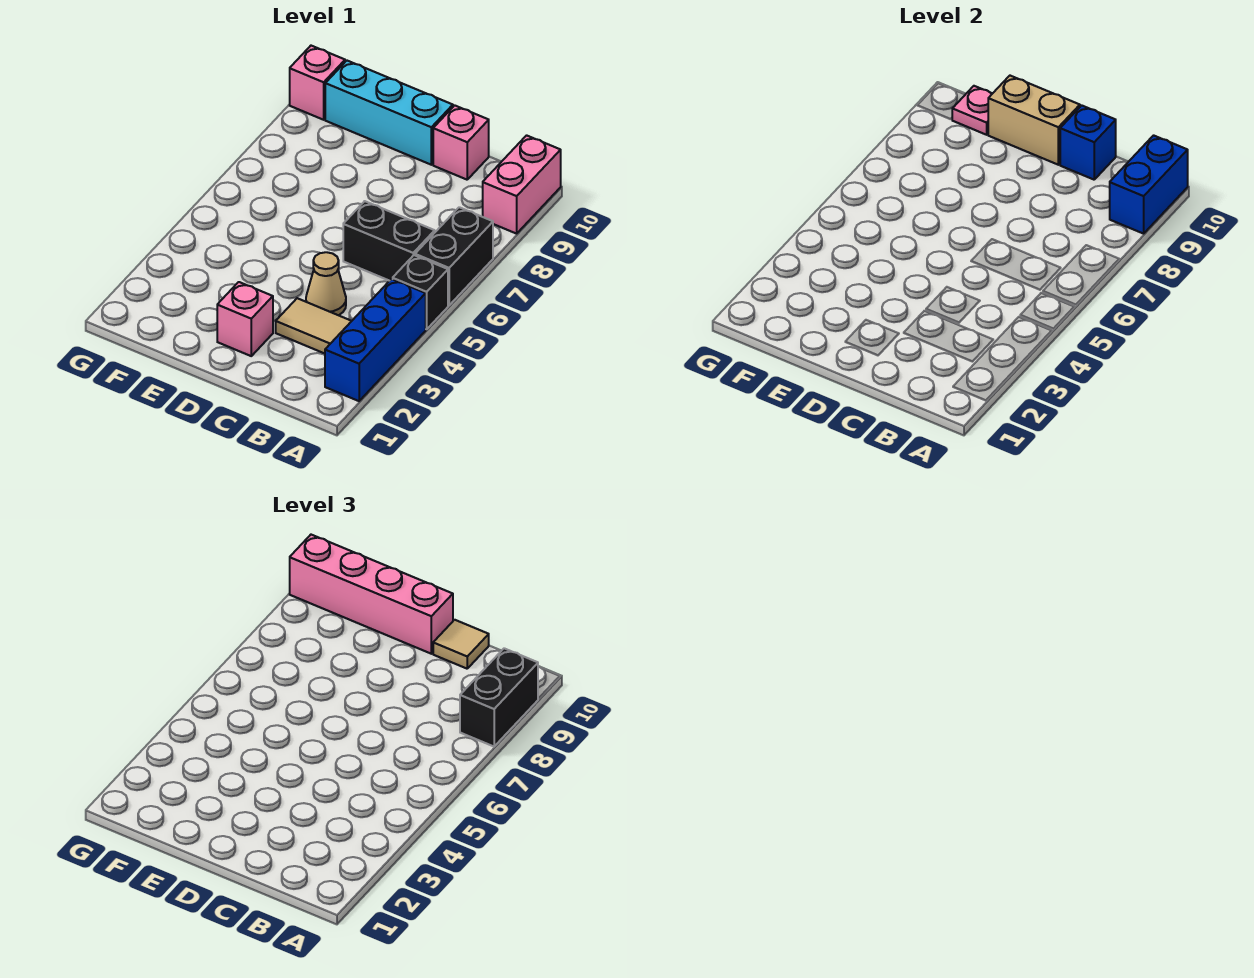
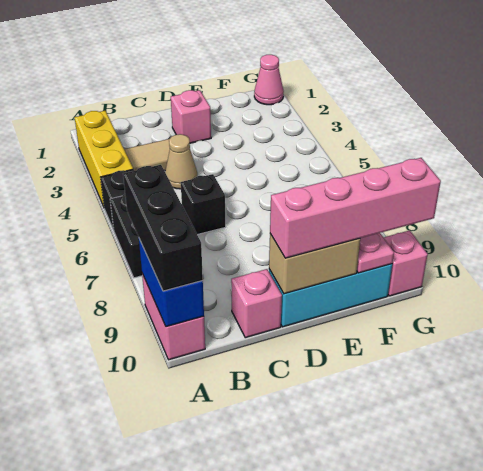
blue brick A2:A4 level 1 -> yellow brick A2:A4 level 1
black brick A8:A9 level 3 -> black brick A8:A10 level 3
black brick B6:C6 level 1 -> black brick C6 level 1
blue brick C10 level 2 -> none
tan tile C10 level 3 -> none
none -> pink cone G1 level 1

